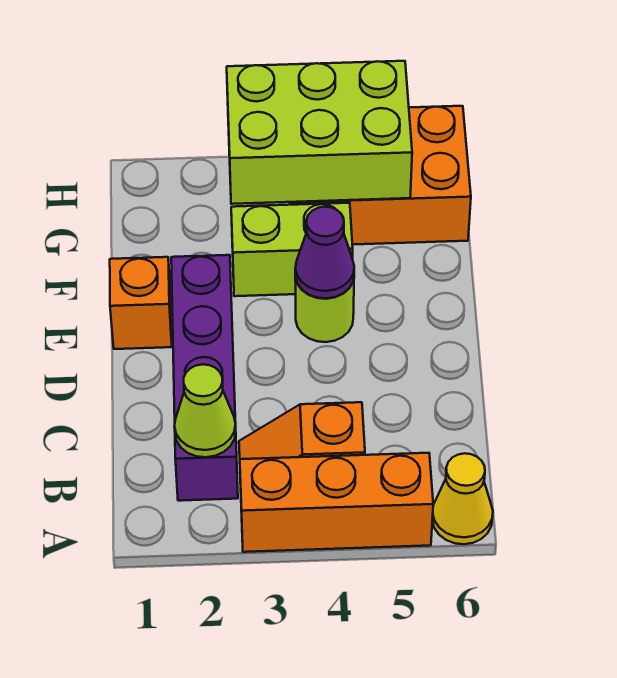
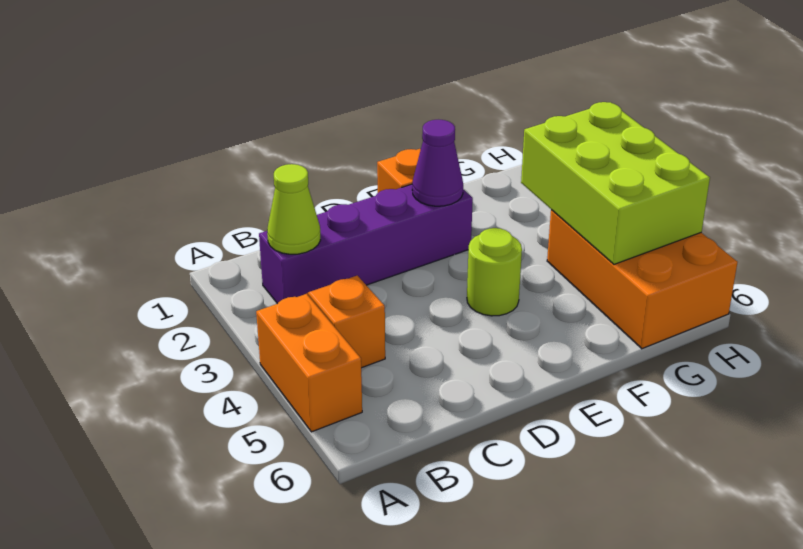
orange brick A3:A5 level 1 -> orange brick A4:A5 level 1
yellow cone A6 level 1 -> none
purple cone E4 level 2 -> purple cone E2 level 2
lime brick F3:F4 level 1 -> none

